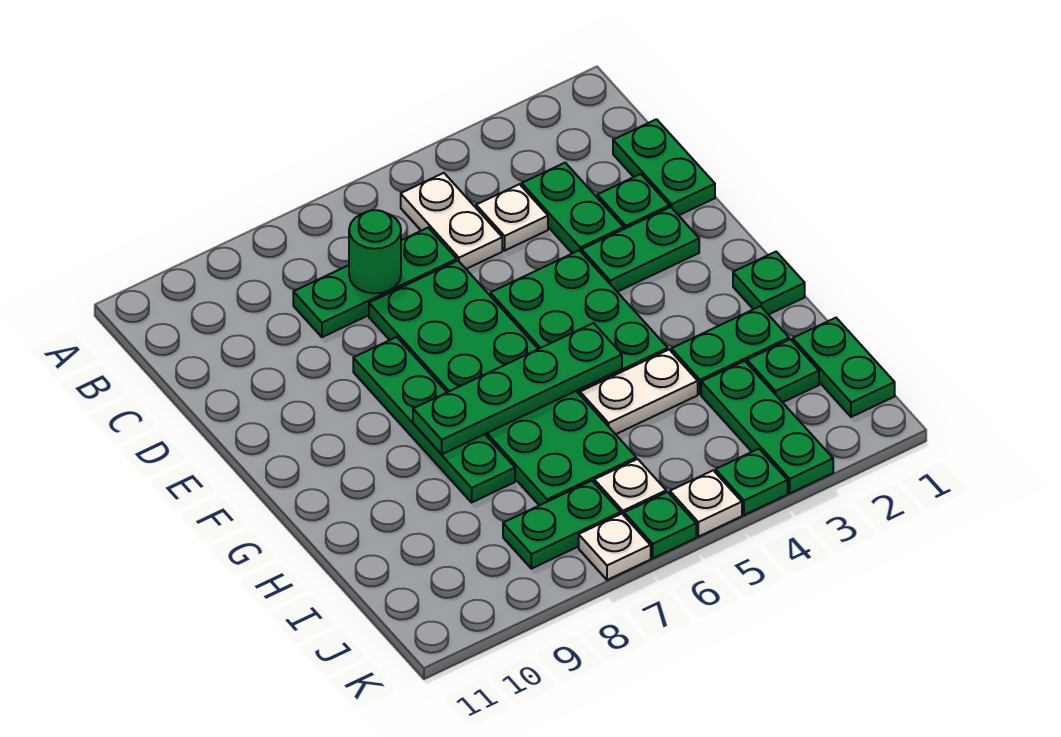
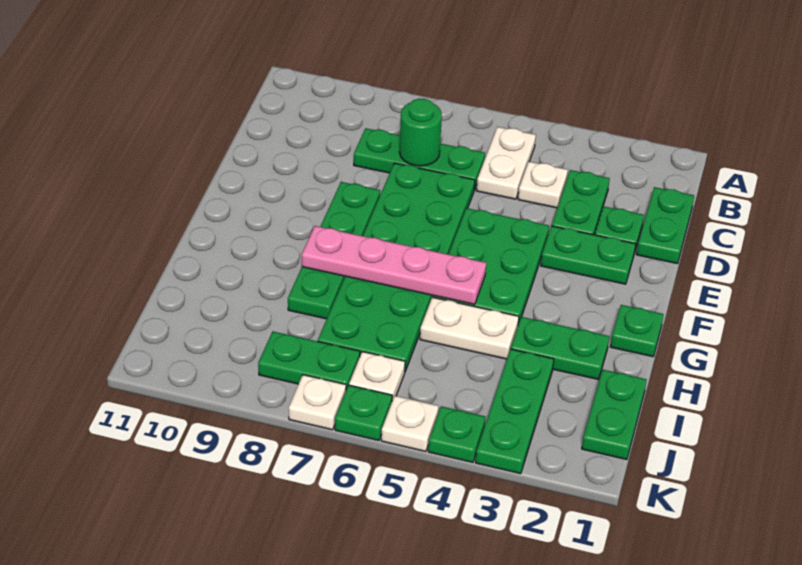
green plate G5:G8 level 2 -> pink plate G5:G8 level 2
green plate I2 level 1 -> none

